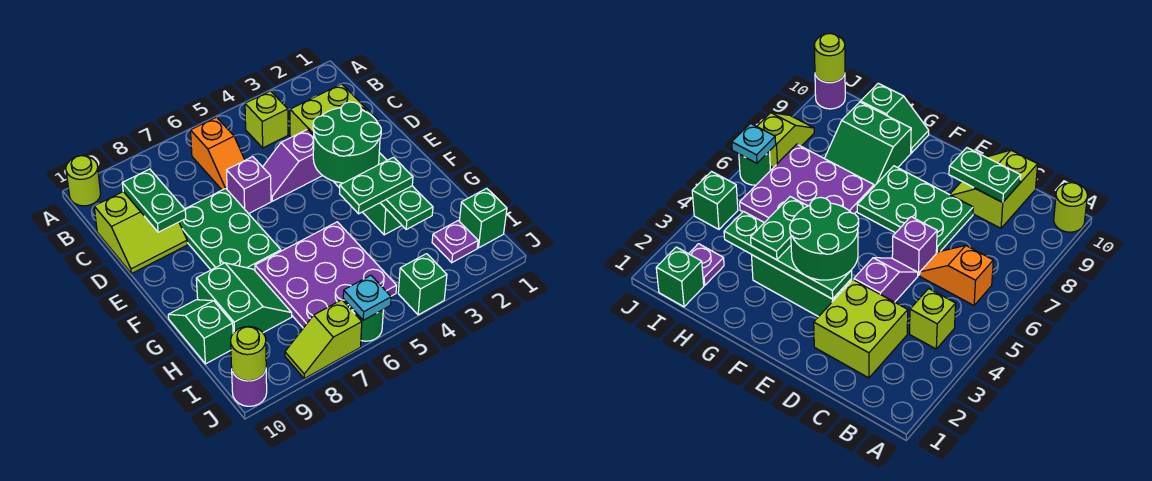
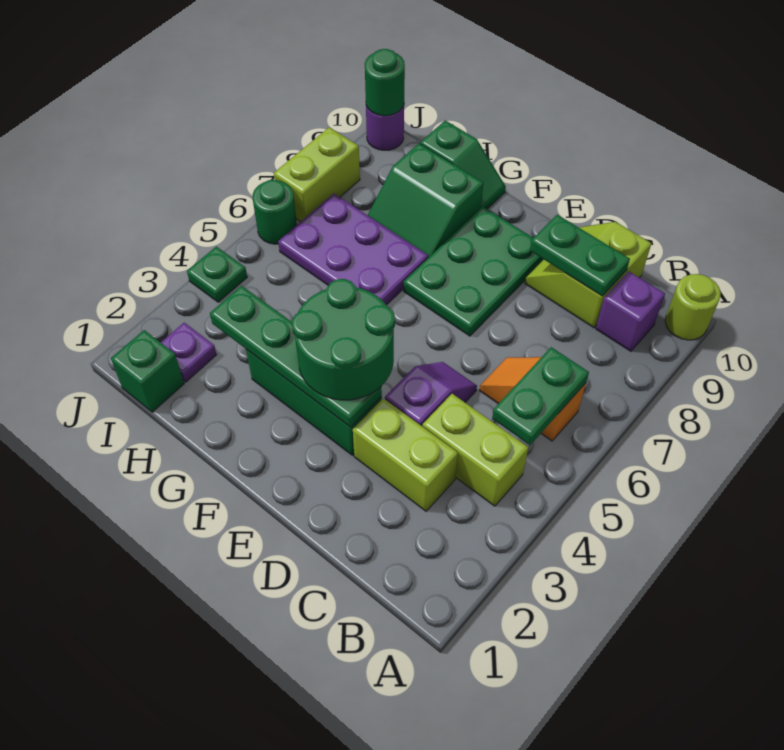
lime brick B4 level 1 -> lime brick B4:C4 level 1
lime brick C2:D3 level 1 -> lime brick C3:D3 level 1
purple brick D6 level 1 -> purple brick B9 level 1
green plate D7:F8 level 1 -> green plate E7:F9 level 1
green plate G3:G4 level 3 -> green plate B5:B6 level 2
purple plate G5:I7 level 1 -> purple plate G6:I7 level 1
green brick J4 level 1 -> green plate J4 level 1
cyan plate J6 level 2 -> none
lime slope J7:J8 level 1 top 7 -> lime brick J7:J8 level 1
lime round brick J10 level 2 -> green round brick J10 level 2

